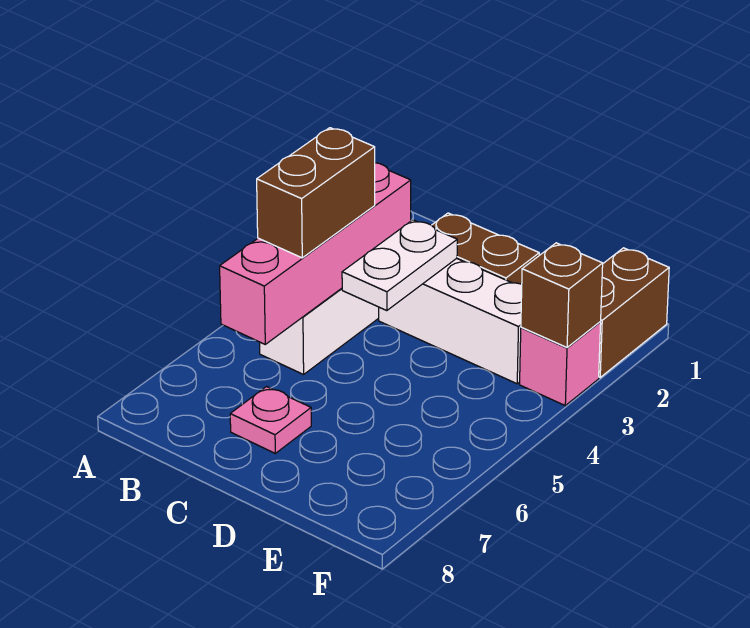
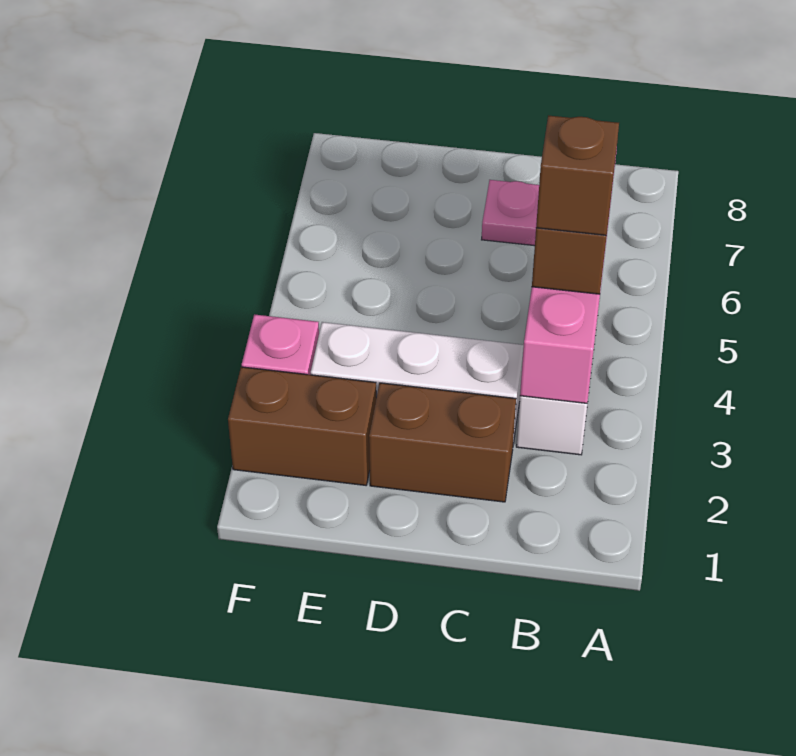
white plate C3:C4 level 2 -> none
brown brick F1:F2 level 1 -> brown brick E2:F2 level 1
brown brick F3 level 2 -> brown brick B4 level 4

